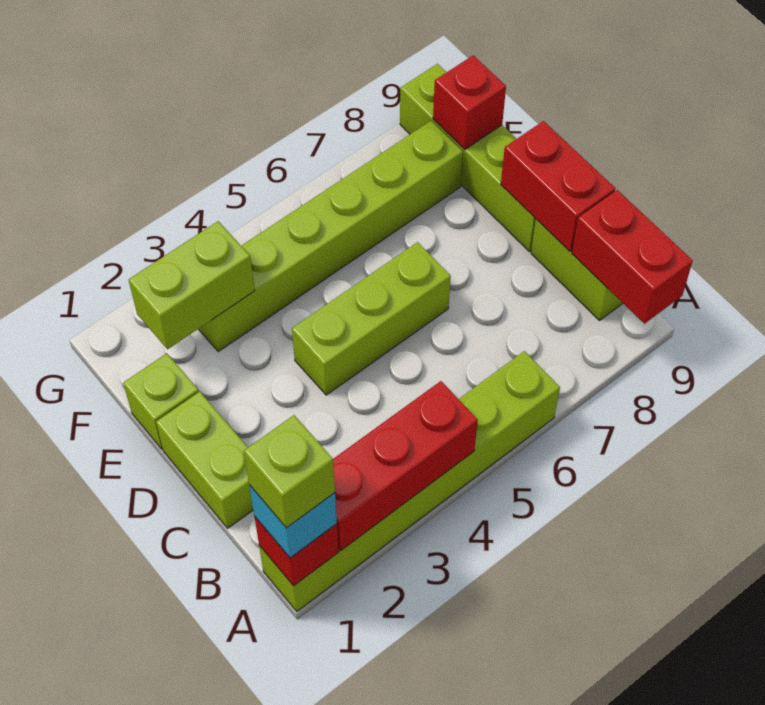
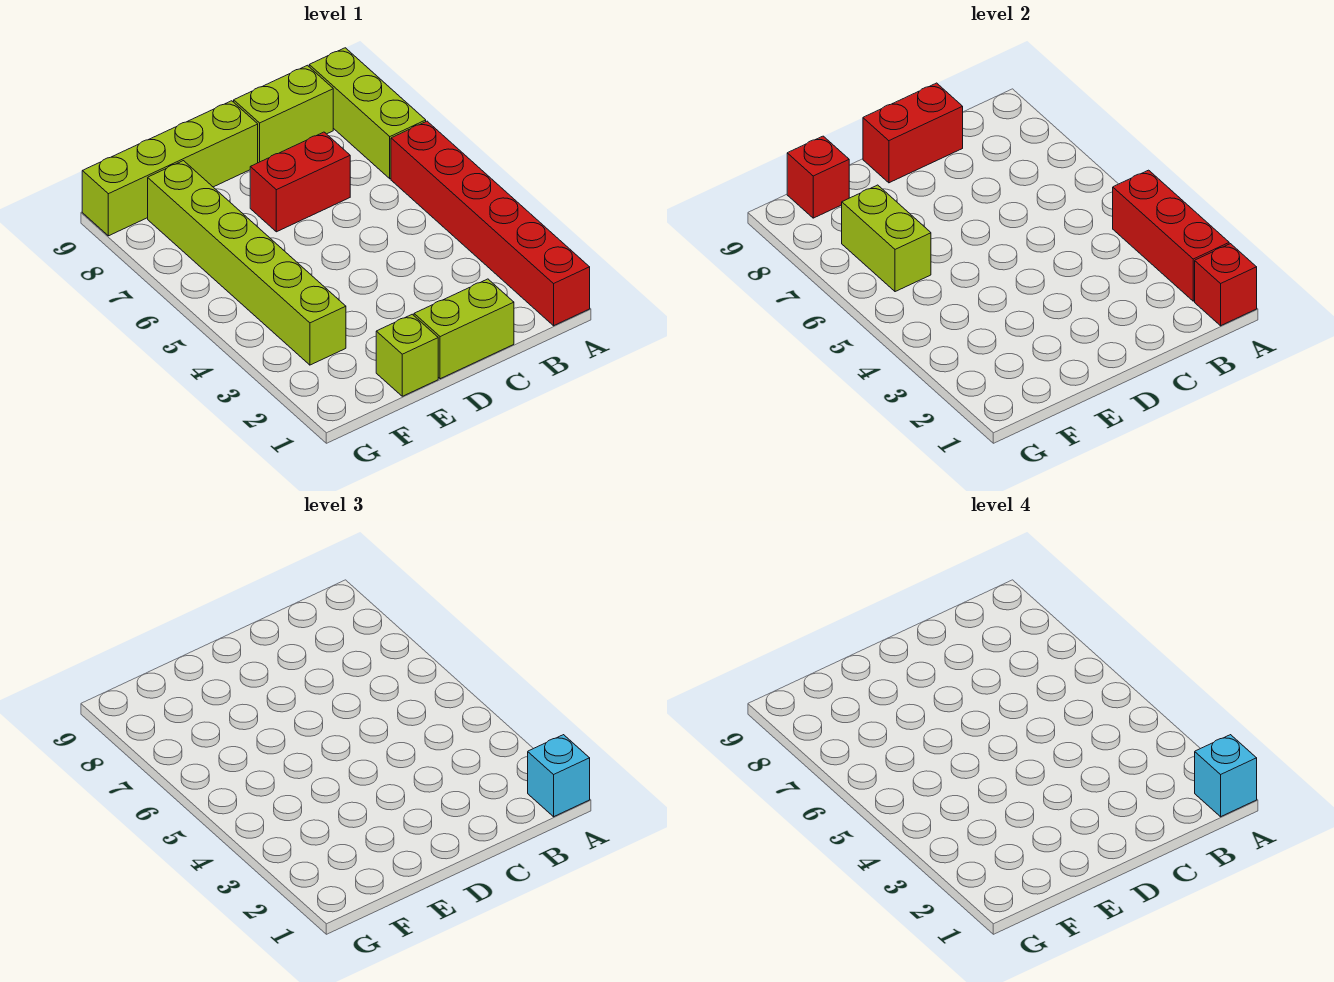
lime brick A1:A6 level 1 -> red brick A1:A6 level 1
lime brick A1 level 4 -> cyan brick A1 level 4
red brick A9:B9 level 2 -> red brick C7:D7 level 1
lime brick D4:D6 level 1 -> lime brick A7:A9 level 1
lime brick F2:F3 level 2 -> lime brick F6:F7 level 2

